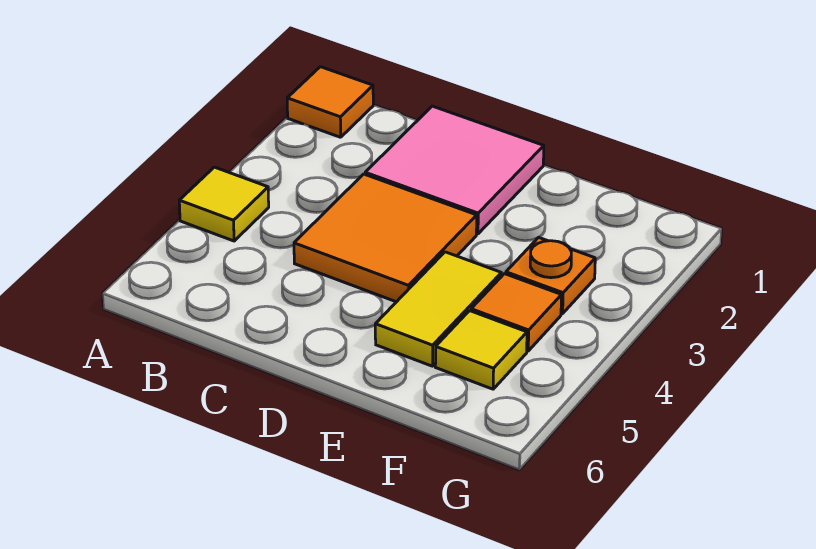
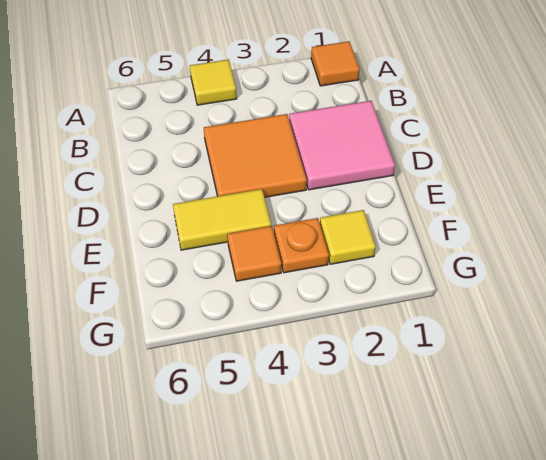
yellow tile F5 level 1 -> yellow tile F2 level 1

